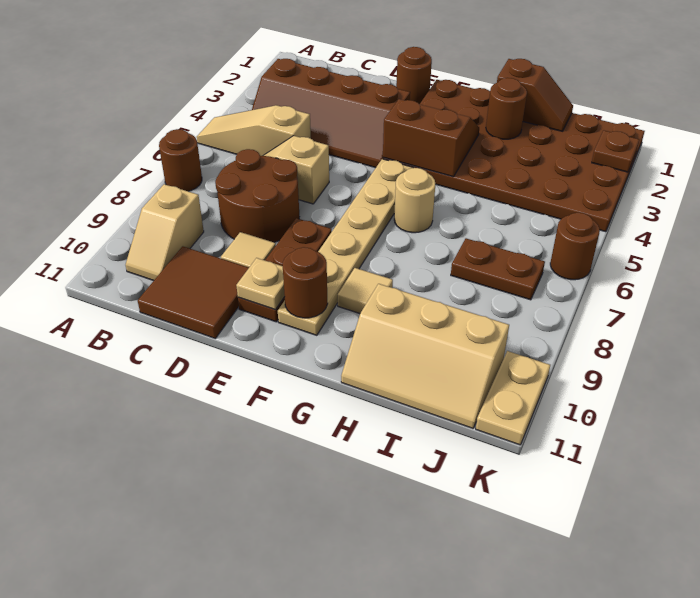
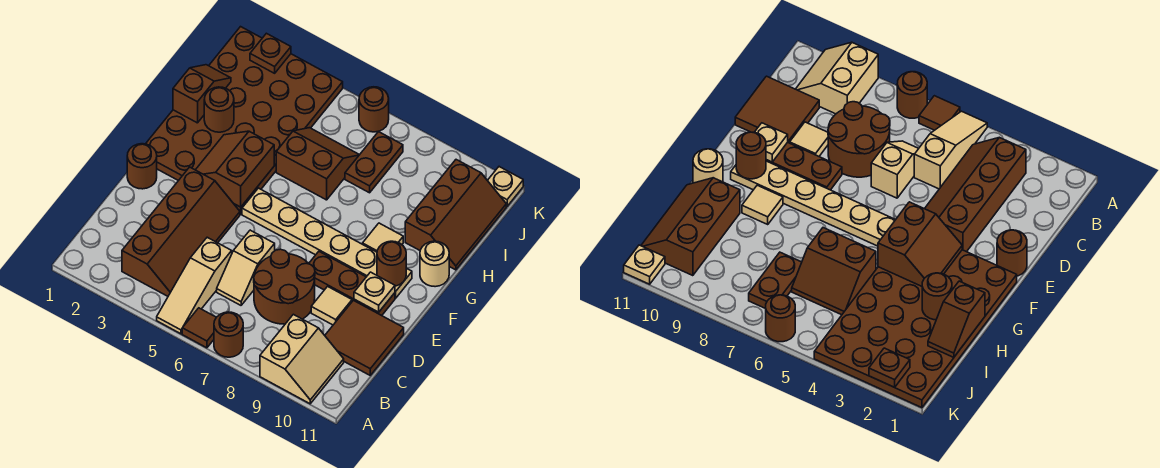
none -> brown tile A6 level 1
tan slope B9:B10 level 1 top 9 -> tan slope A9:B10 level 1 top 9
tan round brick G6 level 1 -> tan round brick G11 level 1
none -> brown slope H5:I6 level 1 top H
tan slope H10:J11 level 1 top 10 -> brown slope H10:J11 level 1 top 10
tan plate K10:K11 level 1 -> tan plate K11 level 1

